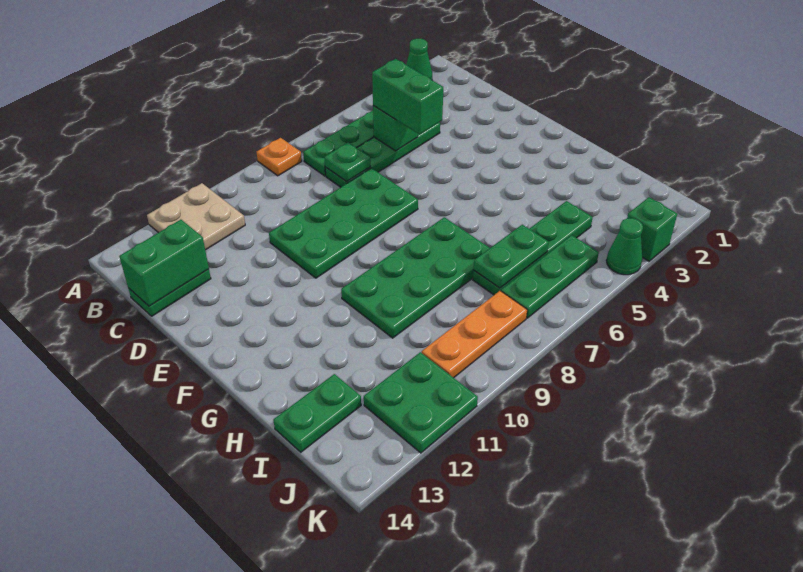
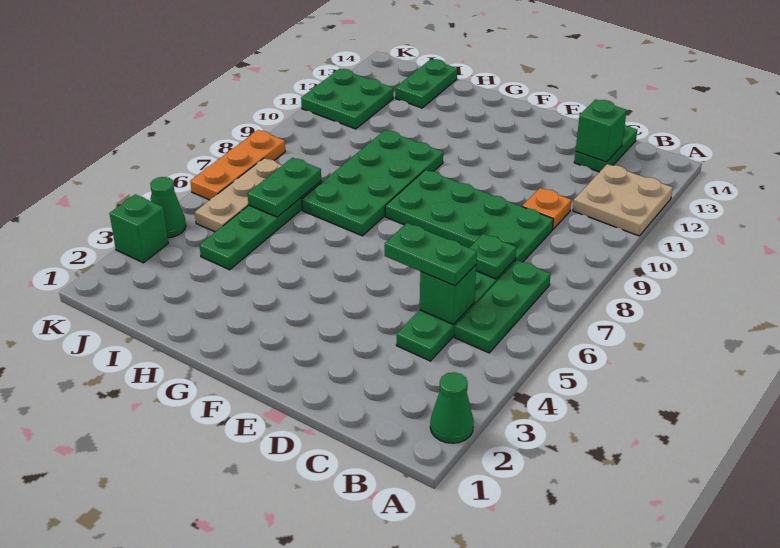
orange plate A8 level 1 -> orange plate C10 level 1
green brick C5:D5 level 3 -> green plate C5:D5 level 3
green brick C13:C14 level 2 -> green brick C13 level 2
green plate D7:E10 level 1 -> green plate C8:F9 level 1
green plate J5:J7 level 1 -> tan plate J5:J7 level 1
orange plate J8:J10 level 1 -> orange plate K6:K8 level 1

